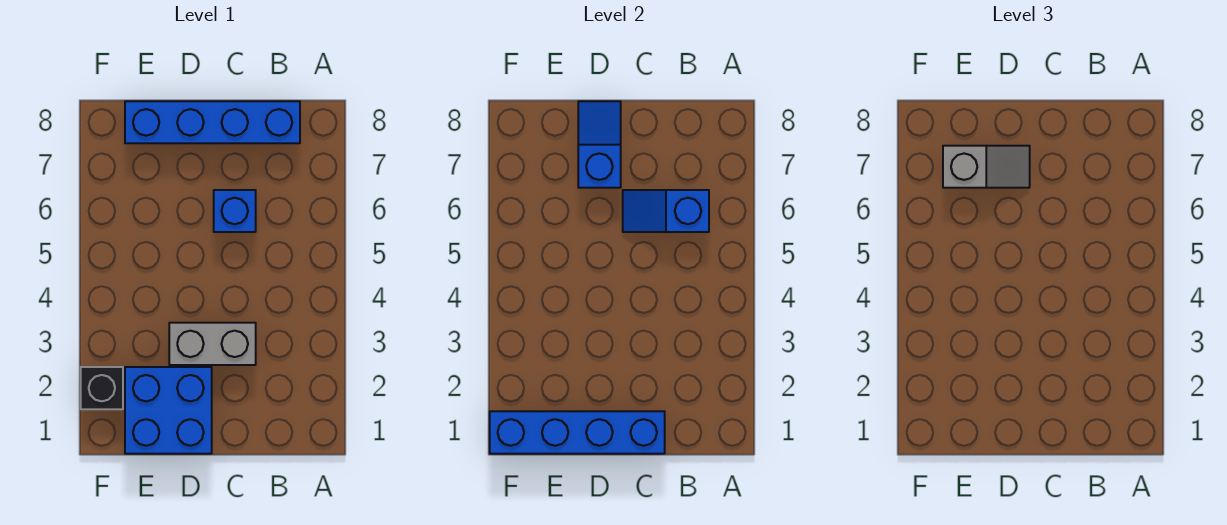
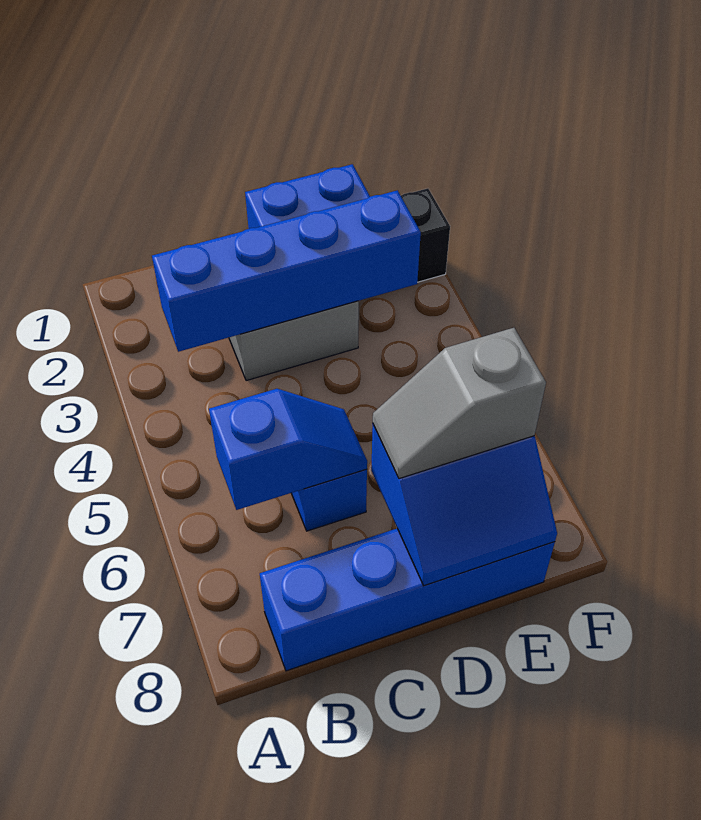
blue brick C1:F1 level 2 -> blue brick B3:E3 level 2
blue slope D7:D8 level 2 top 7 -> blue slope D7:E8 level 2 top 7

